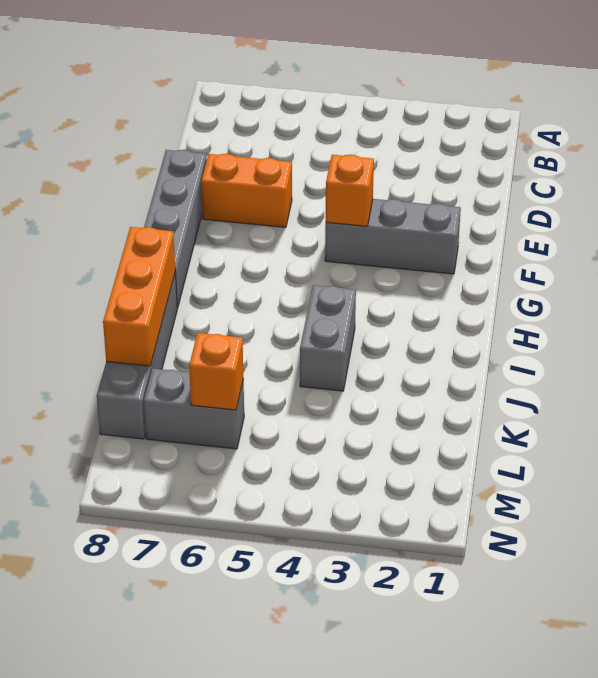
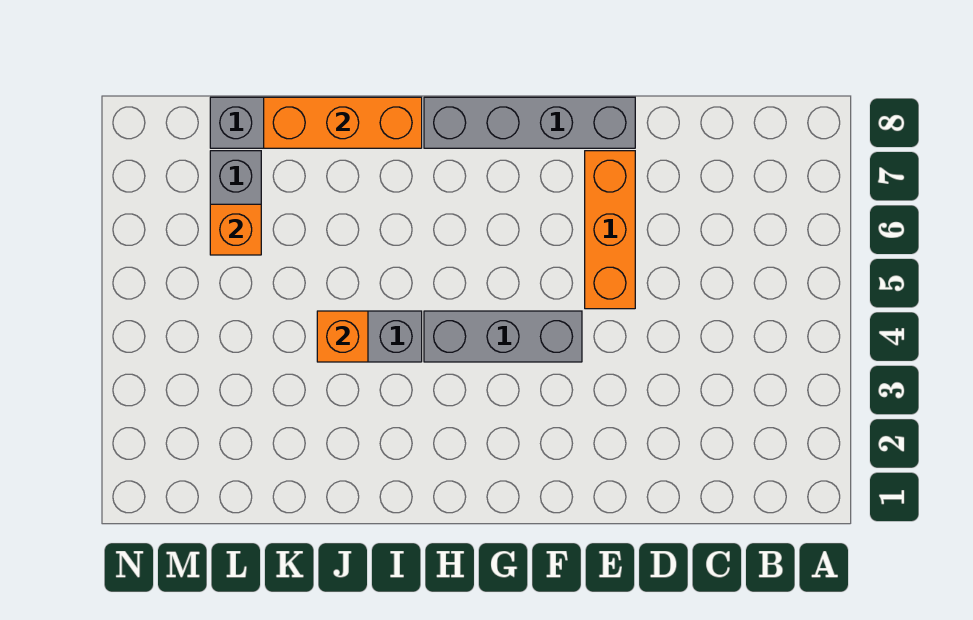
orange brick E6:E7 level 1 -> orange brick E5:E7 level 1
grey brick F2:F4 level 1 -> grey brick F4:H4 level 1
orange brick F4 level 2 -> orange brick J4 level 2

